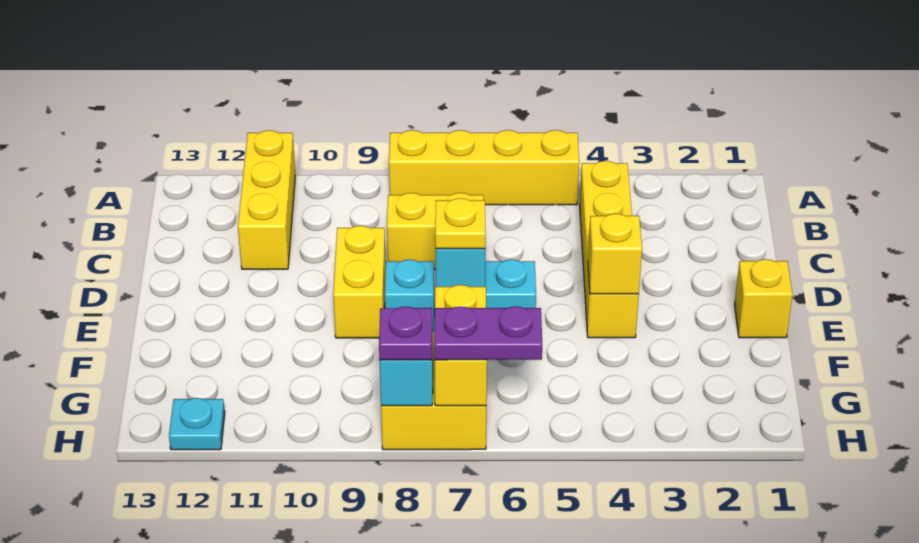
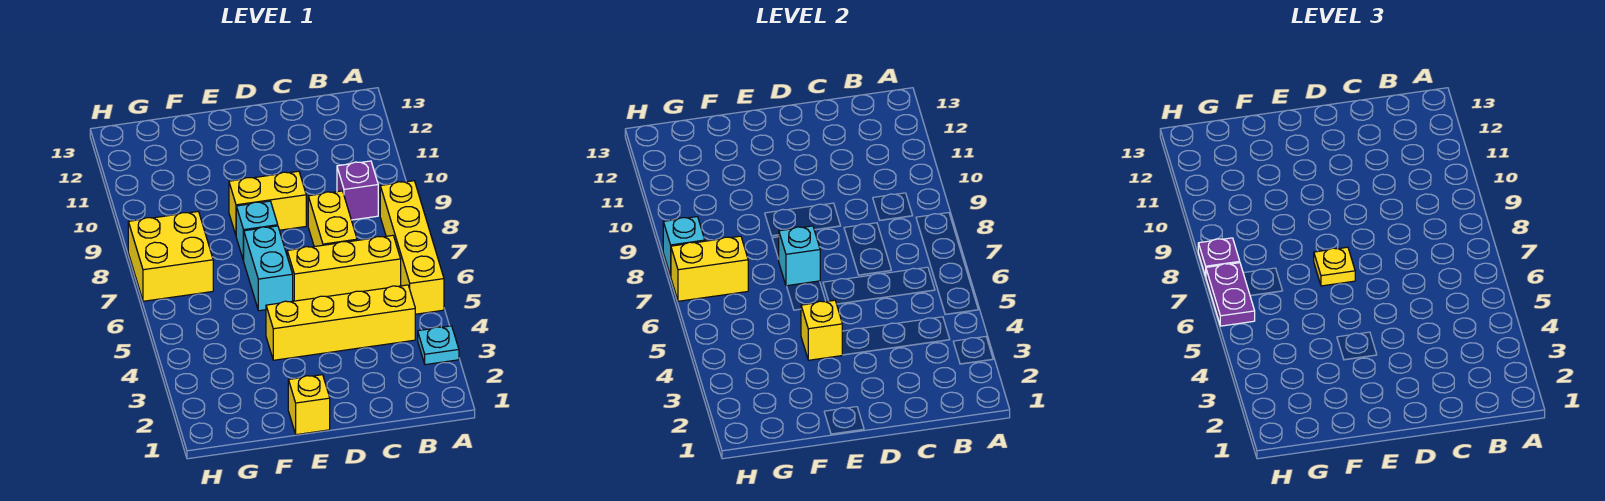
yellow brick A11:C11 level 1 -> yellow brick B6:D6 level 1
none -> purple brick B9 level 1
cyan plate H12 level 1 -> cyan plate A3 level 1

